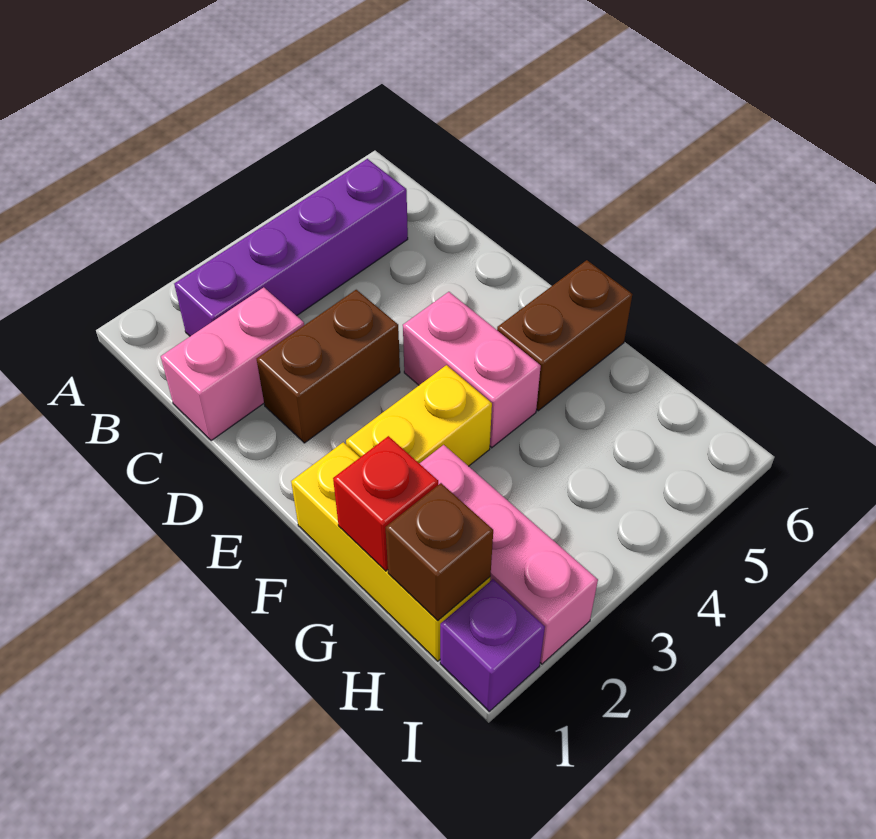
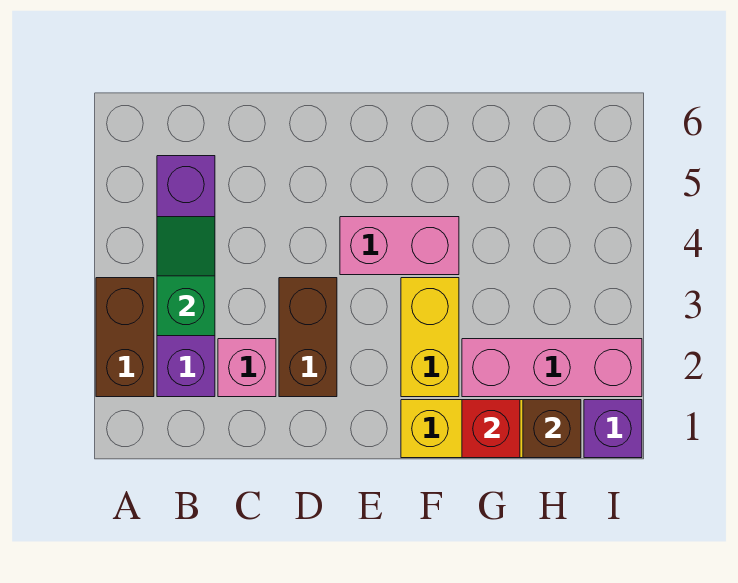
none -> green slope B3:B4 level 2 top 3
pink brick C1:C2 level 1 -> pink brick C2 level 1
brown brick F5:F6 level 1 -> brown brick A2:A3 level 1

